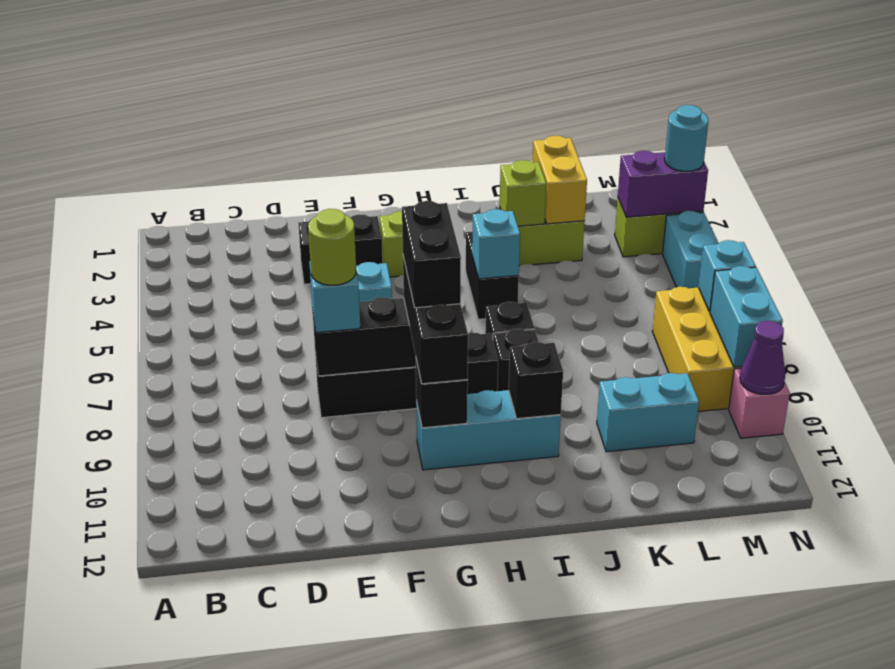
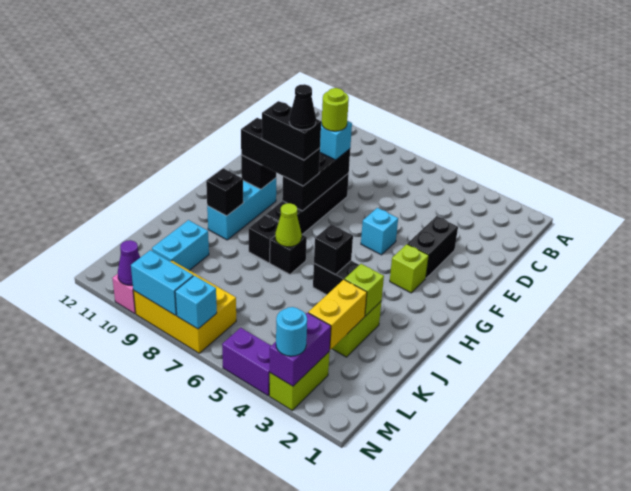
none -> black cone G8 level 5
cyan brick I5 level 2 -> black brick I5 level 2
none -> lime cone I7 level 2
yellow brick K2:K3 level 2 -> yellow brick K3:L3 level 2
cyan brick N4:N5 level 1 -> purple brick N4:N5 level 1

